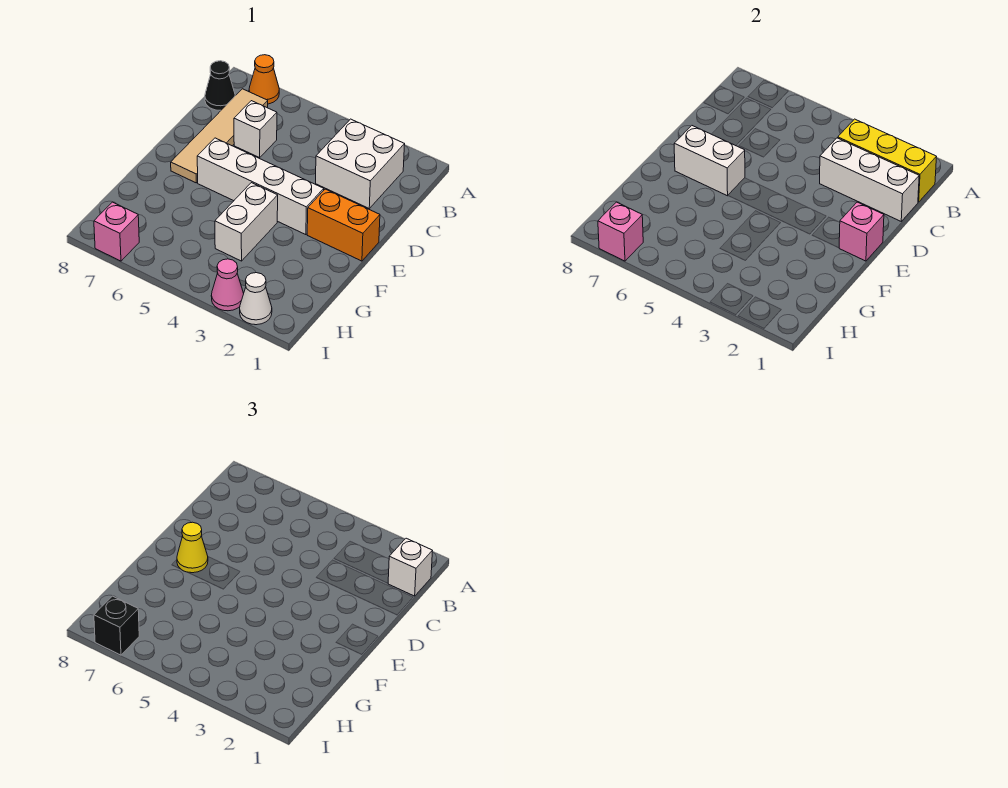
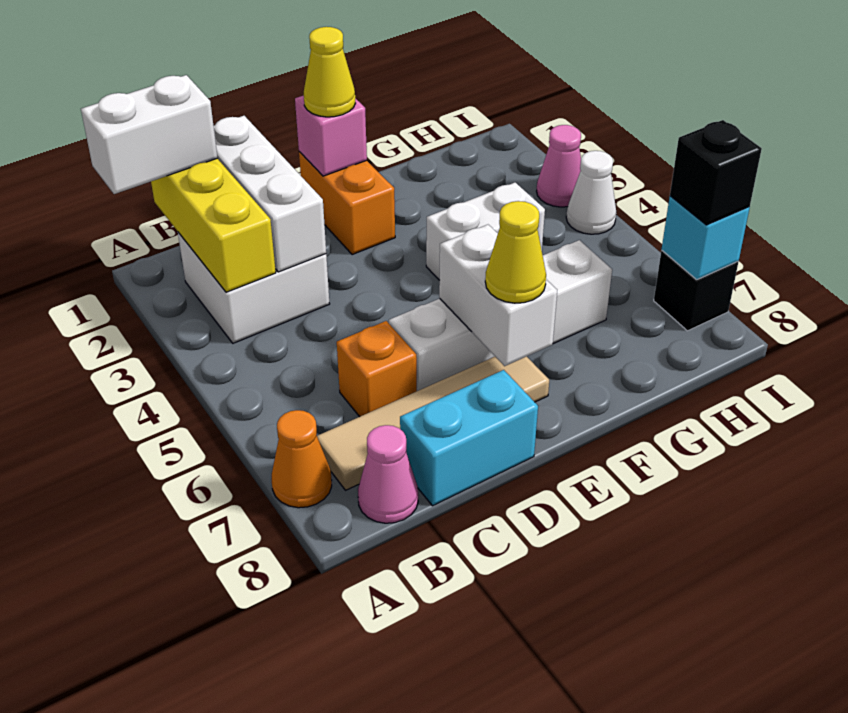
white brick B1 level 3 -> white brick A1:B1 level 3
black cone B8 level 1 -> pink cone B8 level 1
white brick C6 level 1 -> orange brick C6 level 1
none -> cyan brick C8:D8 level 1
none -> yellow cone E1 level 3
white brick E3:E6 level 1 -> white brick D6:G6 level 1
white cone I2 level 1 -> white cone I4 level 1
pink brick I7 level 1 -> black brick I7 level 1
pink brick I7 level 2 -> cyan brick I7 level 2

